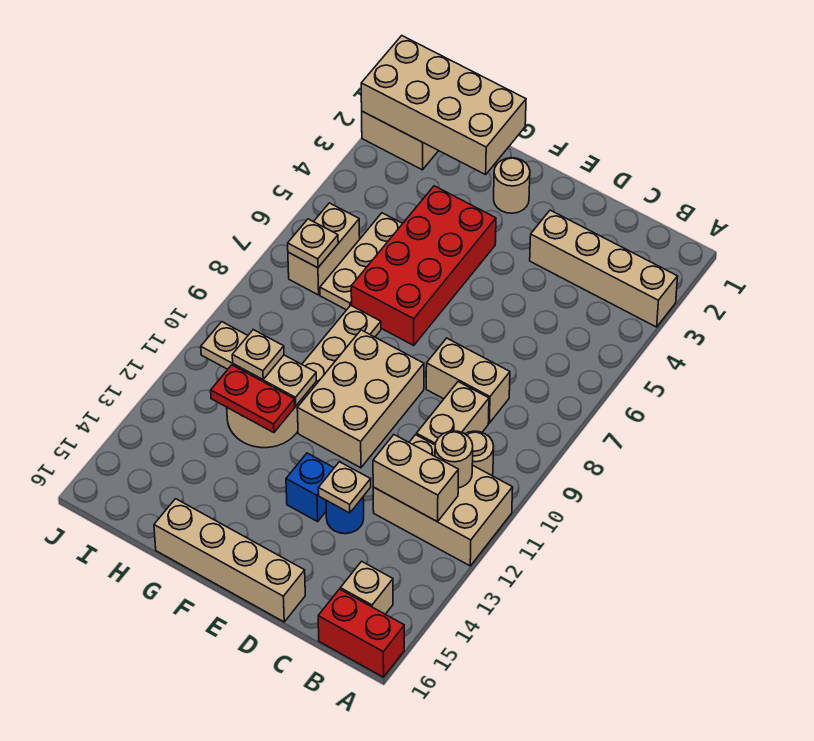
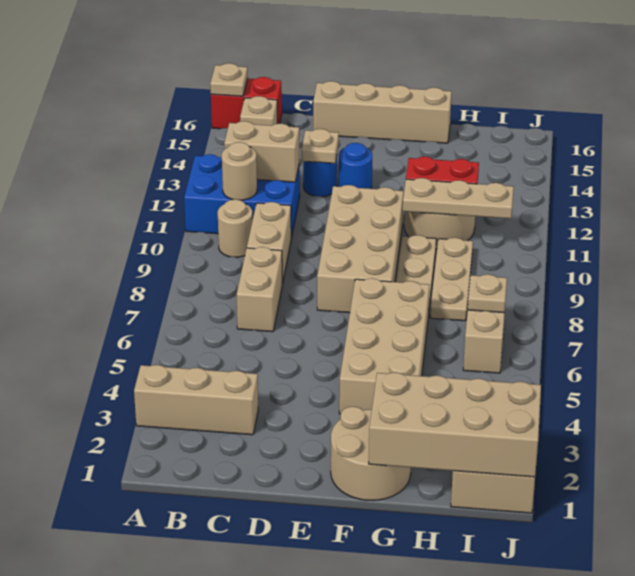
tan brick A3:D3 level 1 -> tan brick A3:C3 level 1
tan brick A11:C12 level 1 -> blue brick A11:C12 level 1
tan brick C8:D8 level 1 -> tan brick C7:C8 level 1
tan brick E9:F11 level 1 -> tan brick E8:F11 level 1
blue brick E13 level 1 -> blue round brick E13 level 1
tan round brick F2 level 1 -> tan round brick F1:G2 level 1
red brick F4:G7 level 1 -> tan brick F4:G7 level 1
tan plate H5:H7 level 1 -> tan plate H8:H10 level 1
tan plate H11 level 3 -> tan plate A16 level 2

